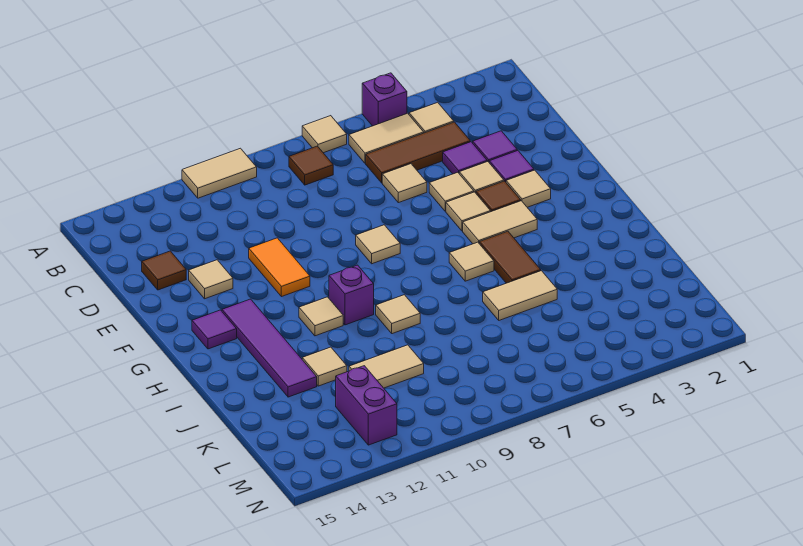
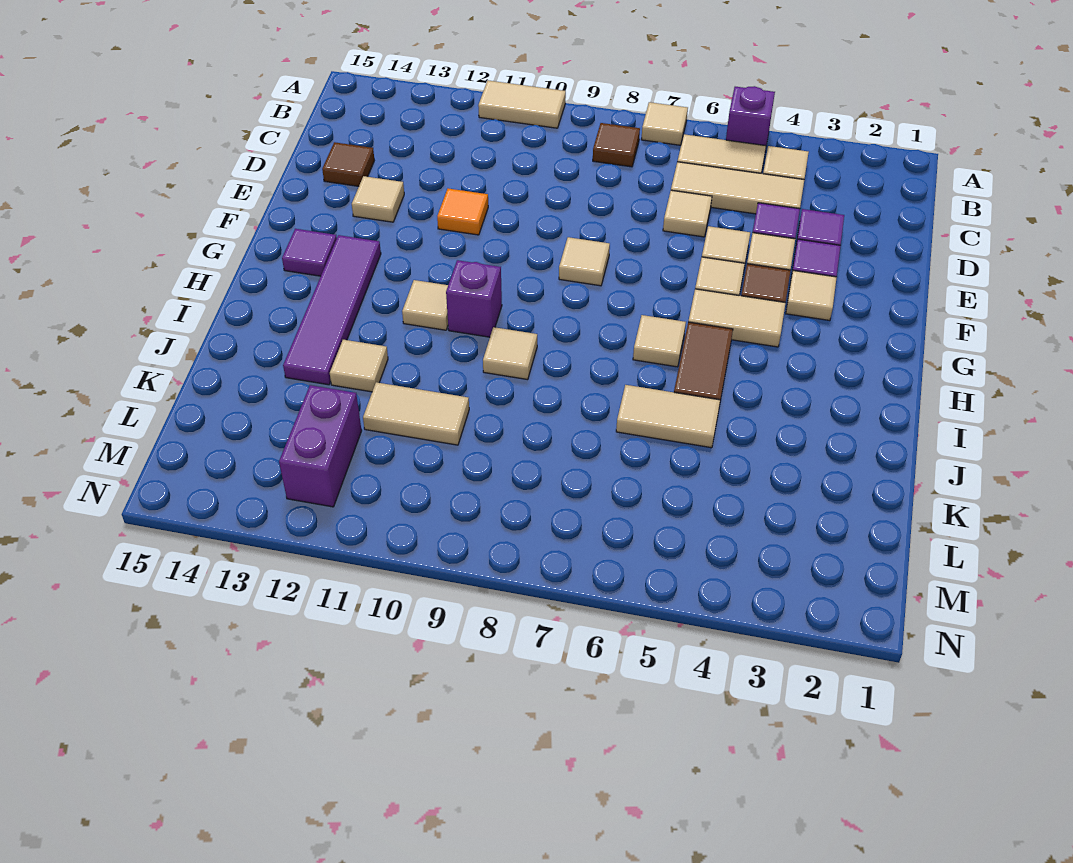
brown tile C4:C6 level 1 -> tan tile C4:C6 level 1
orange tile E11:F11 level 1 -> orange tile E11 level 1

